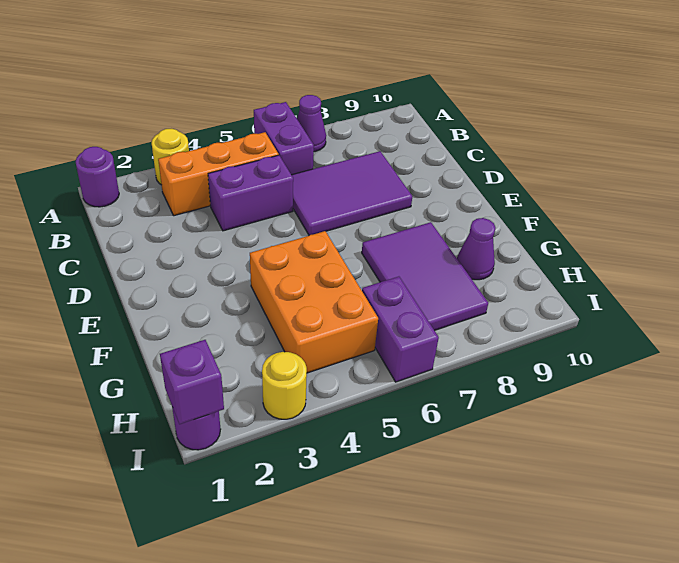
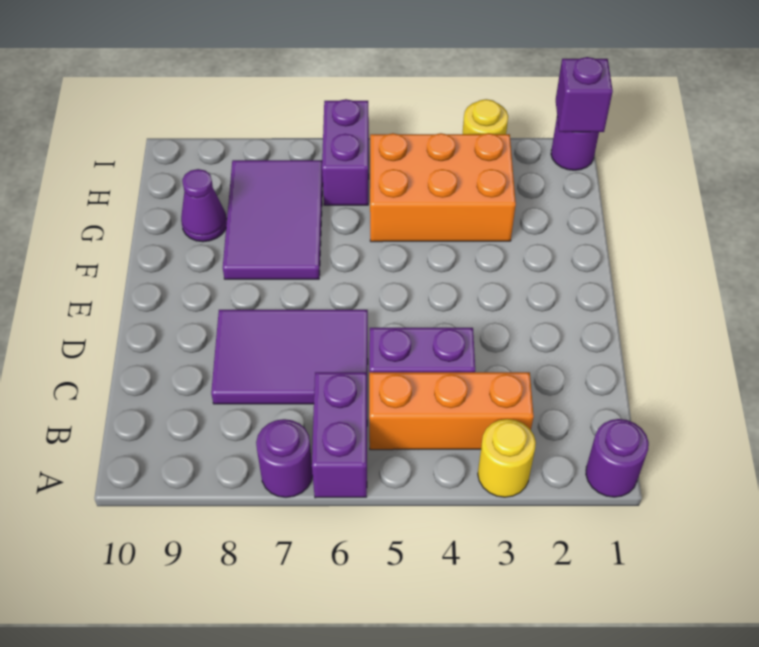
purple cone A7 level 1 -> purple round brick A7 level 1
orange brick F4:H5 level 1 -> orange brick G3:H5 level 1

